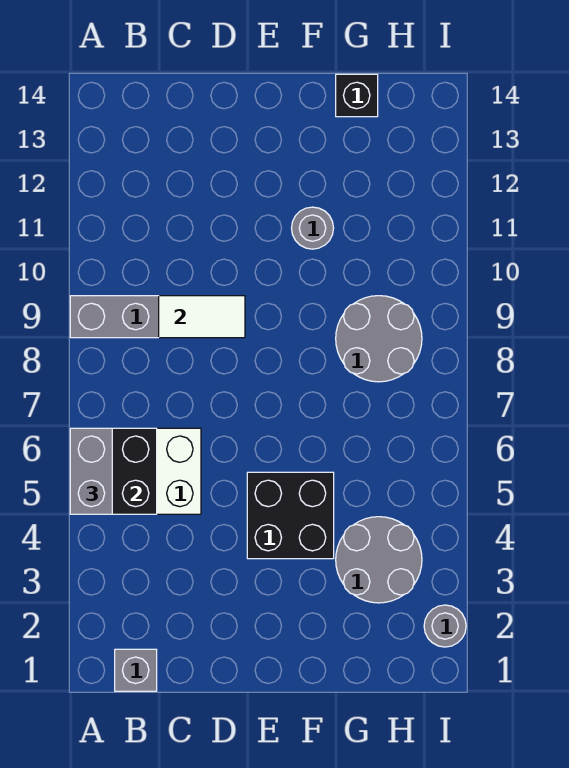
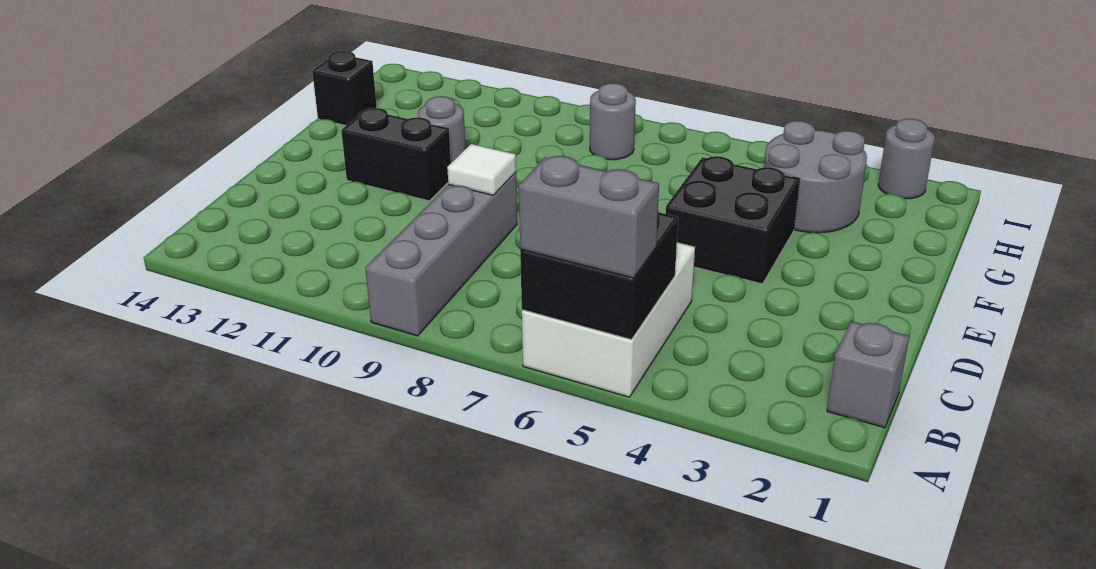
white tile C9:D9 level 2 -> white tile D9 level 2
none -> black brick E11:E12 level 1
grey round brick G8:H9 level 1 -> grey round brick H8 level 1

